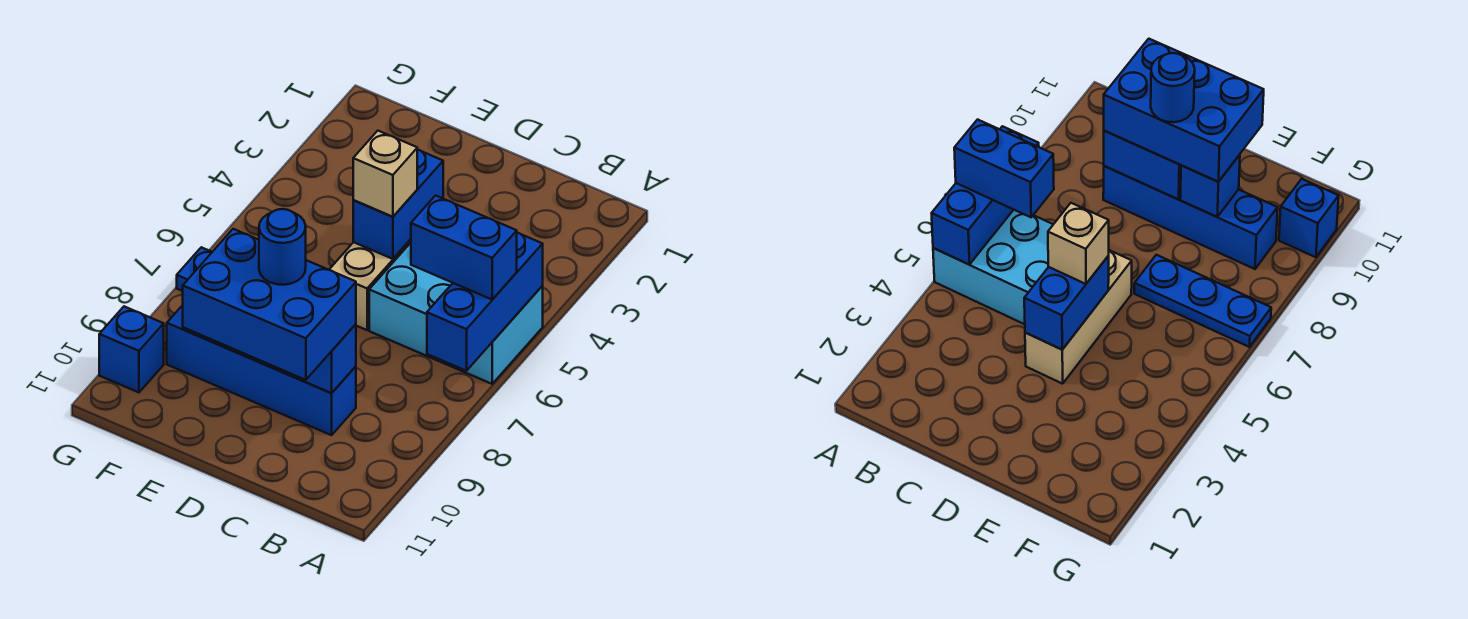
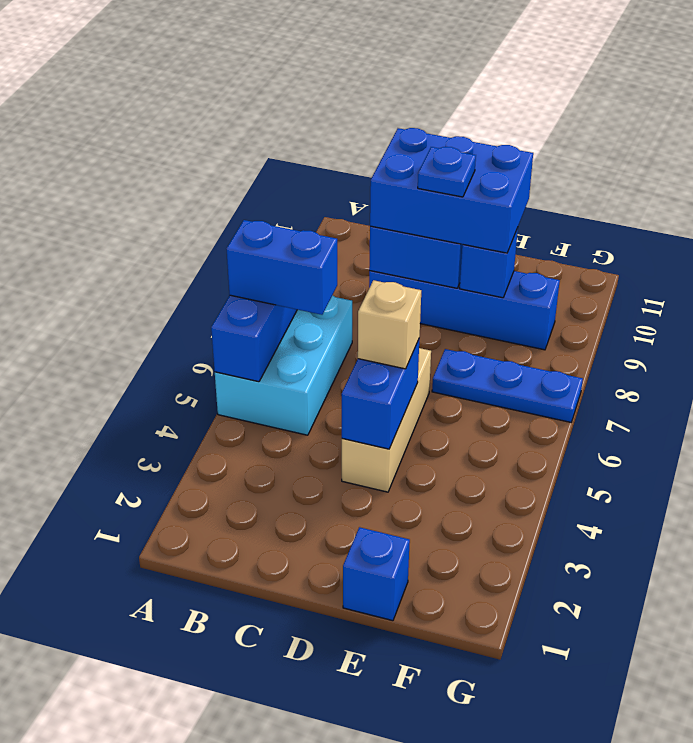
cyan brick A5:C6 level 1 -> cyan brick A5:B7 level 1
blue round brick D9 level 4 -> blue plate D9 level 4
blue brick G10 level 1 -> blue brick E1 level 1

